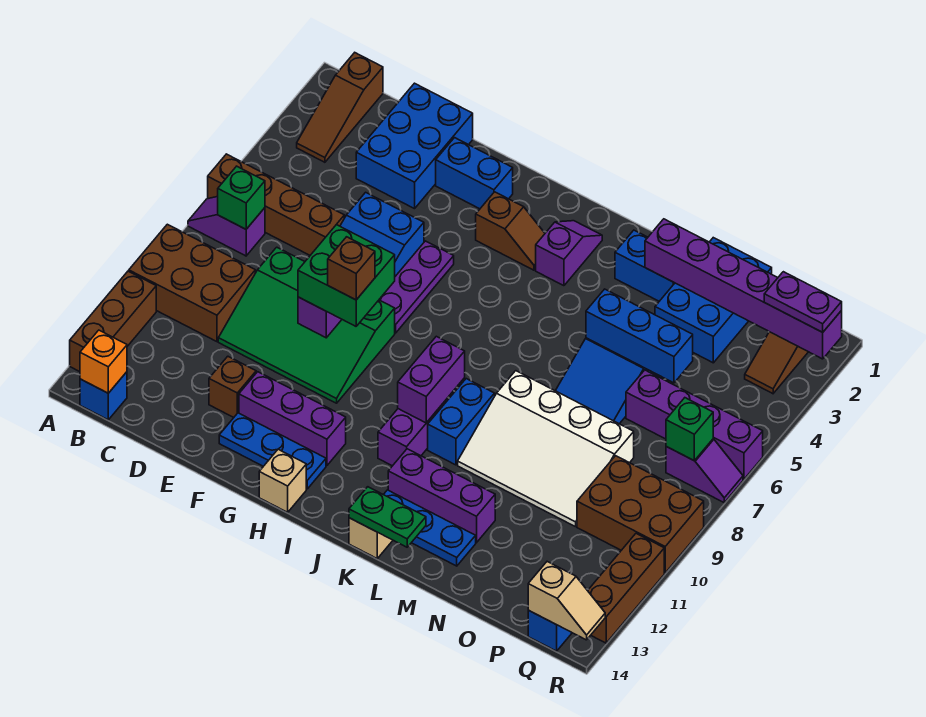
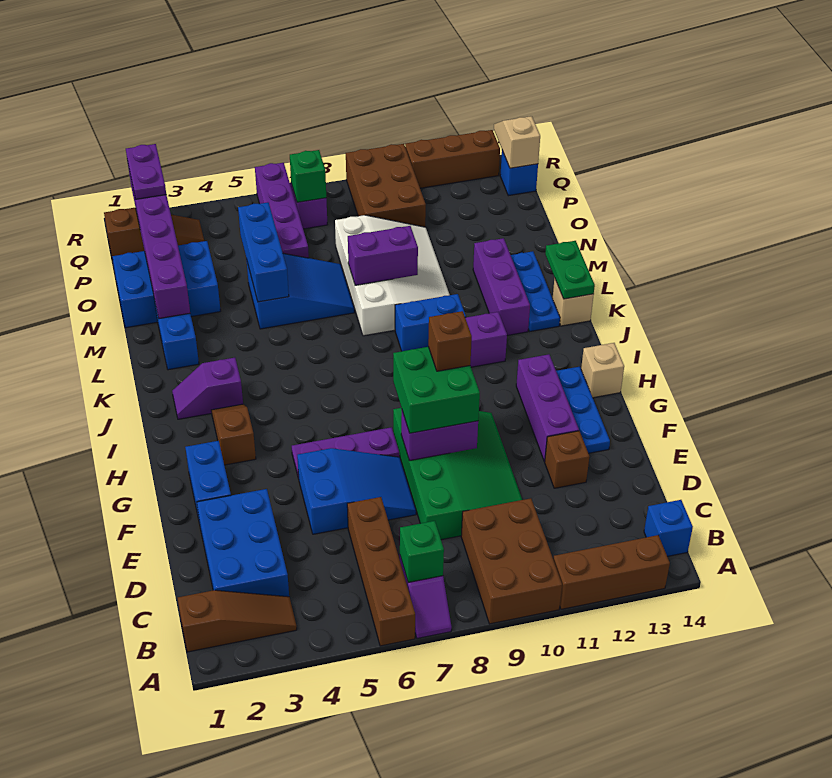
orange brick B14 level 2 -> none
blue brick D1:E3 level 1 -> blue brick C2:E3 level 1
purple brick J9:J10 level 2 -> purple brick M8:M9 level 2

